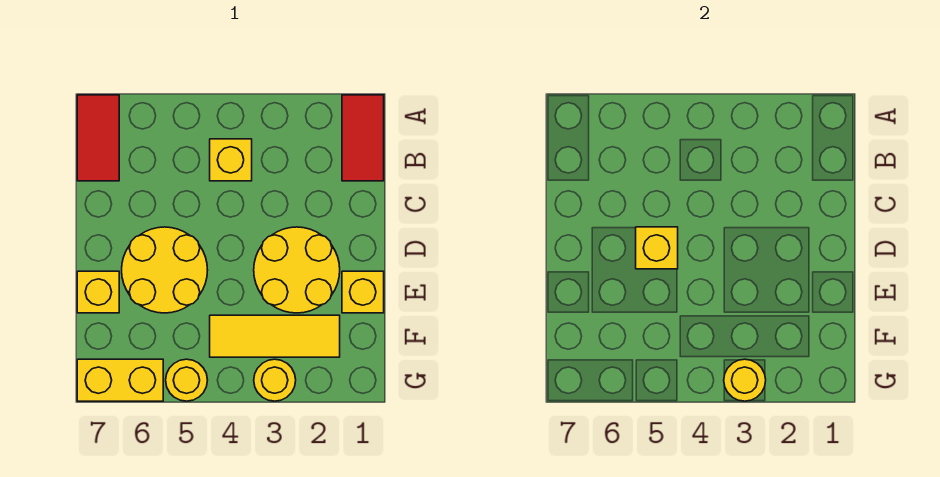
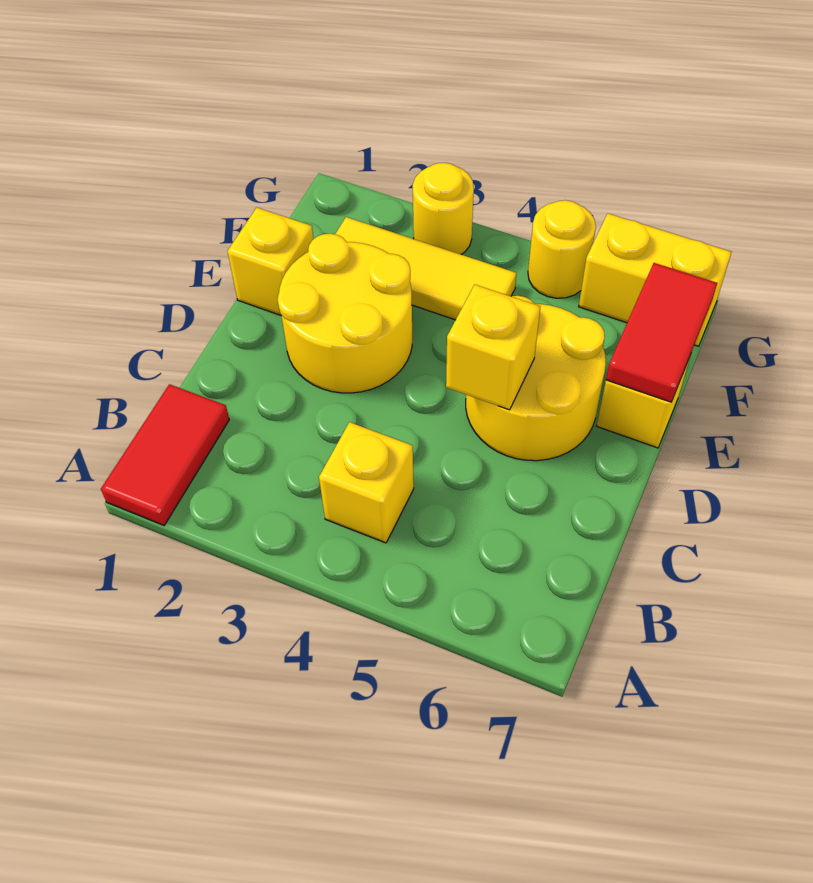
red tile A7:B7 level 1 -> red tile E7:F7 level 2
yellow round brick G3 level 2 -> none

